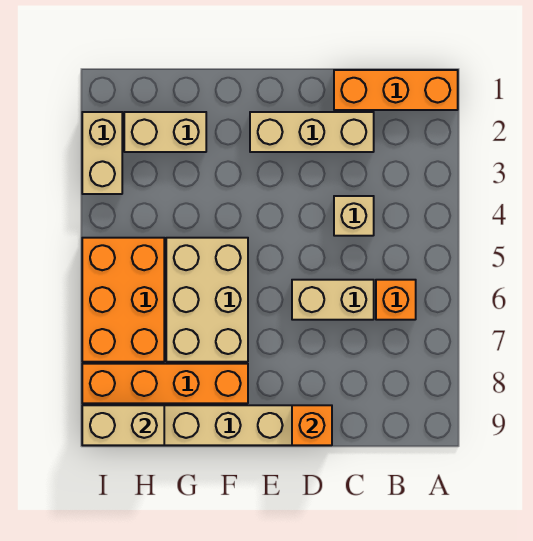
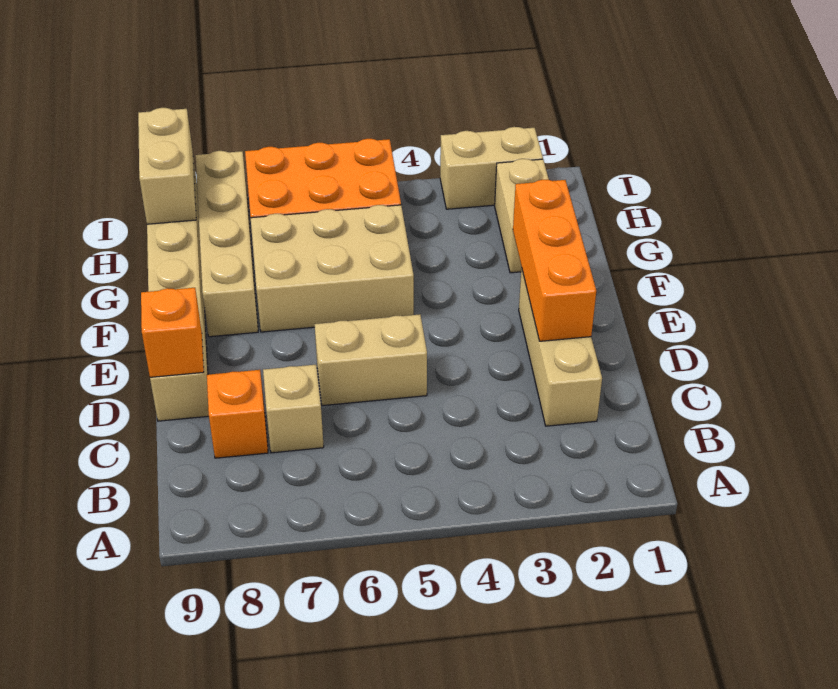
orange brick A1:C1 level 1 -> orange brick D2:F2 level 2
orange brick B6 level 1 -> orange brick C8 level 1
tan brick C4 level 1 -> tan brick C7 level 1
tan brick C6:D6 level 1 -> tan brick D5:D6 level 1
orange brick F8:I8 level 1 -> tan brick F8:I8 level 1

